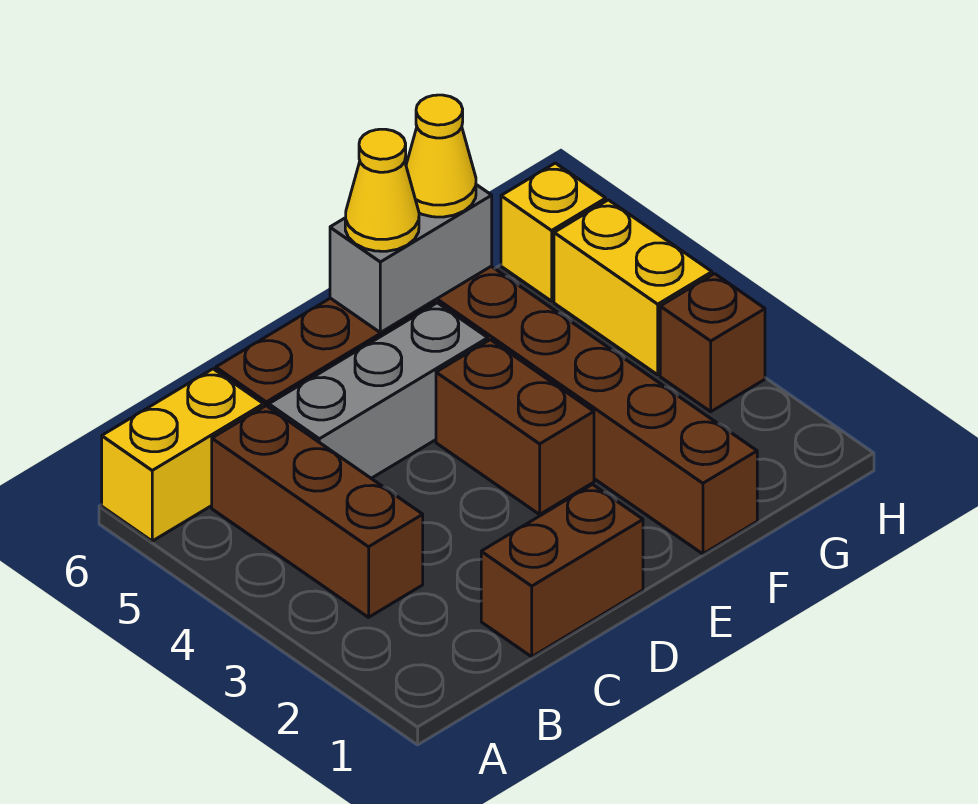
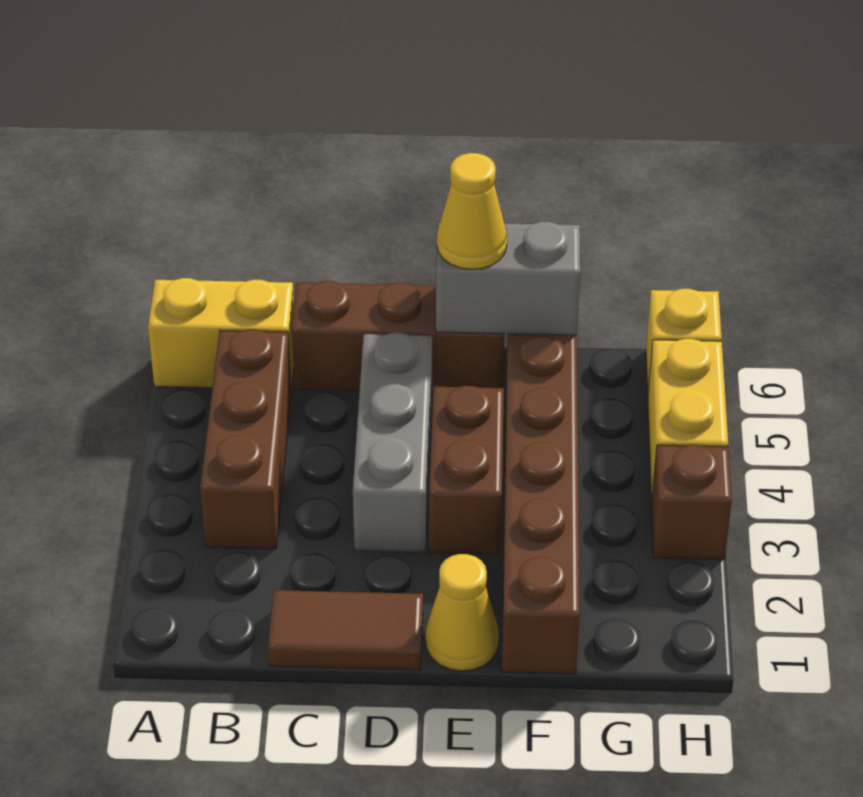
brown brick C1:D1 level 1 -> brown tile C1:D1 level 1
grey brick C5:E5 level 1 -> grey brick D3:D5 level 1
yellow cone F6 level 3 -> yellow cone E1 level 1

